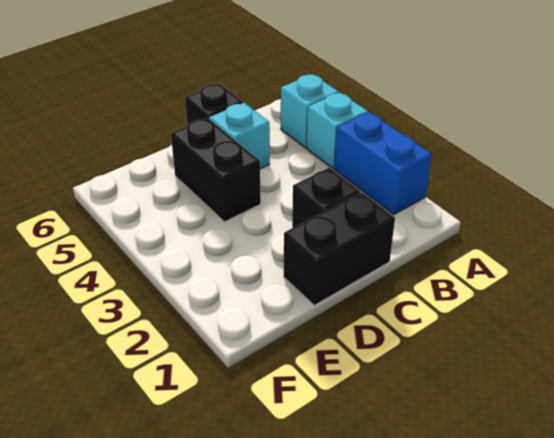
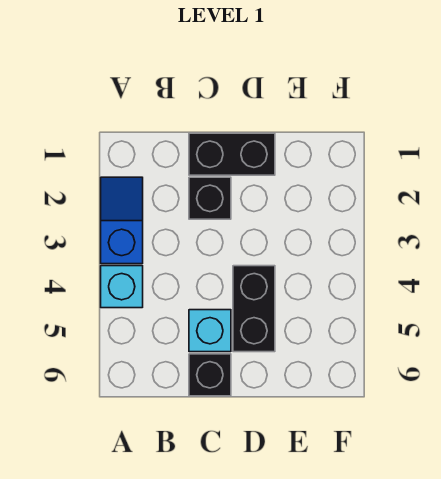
blue brick A2:A3 level 1 -> blue slope A2:A3 level 1 top 3
cyan brick A5 level 1 -> none

